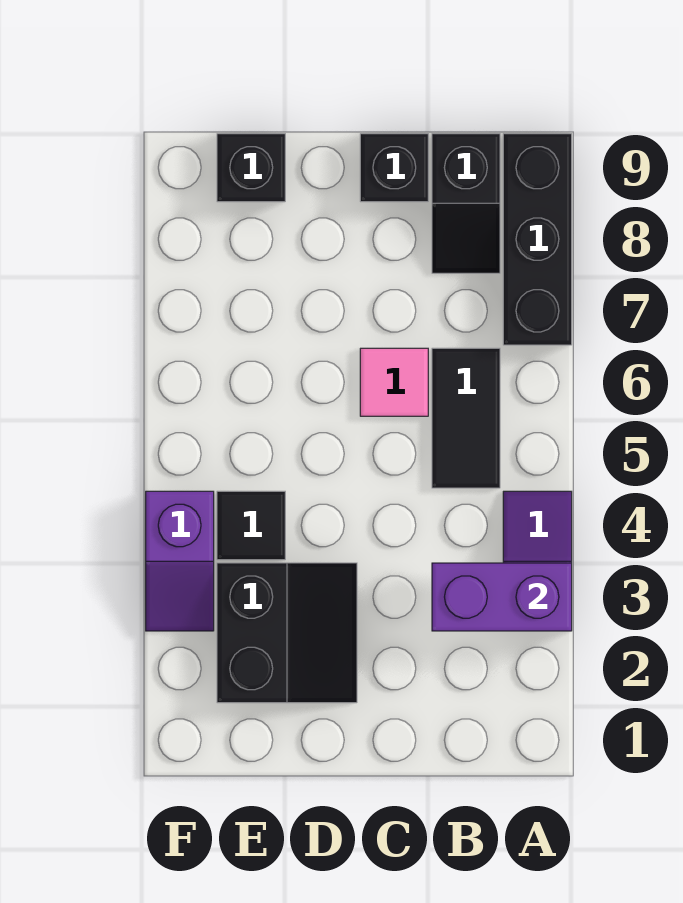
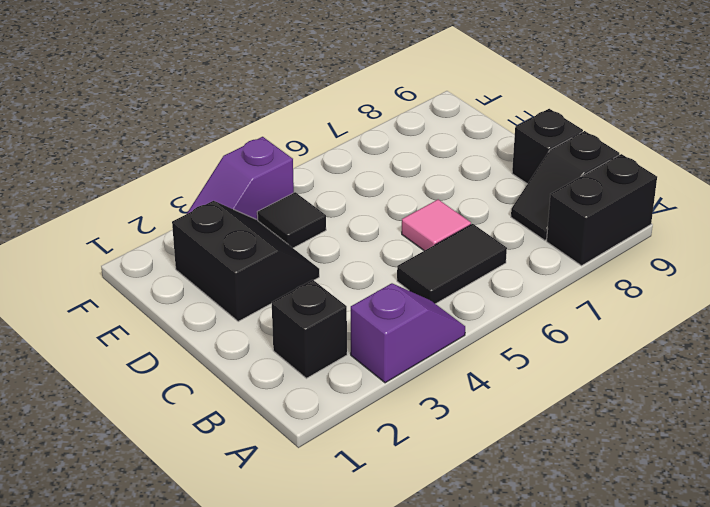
purple brick A3:B3 level 2 -> none
black brick A7:A9 level 1 -> black brick A8:A9 level 1
black slope D2:E3 level 1 top E -> black slope D2:E3 level 1 top 2
black brick E9 level 1 -> black brick B2 level 1

